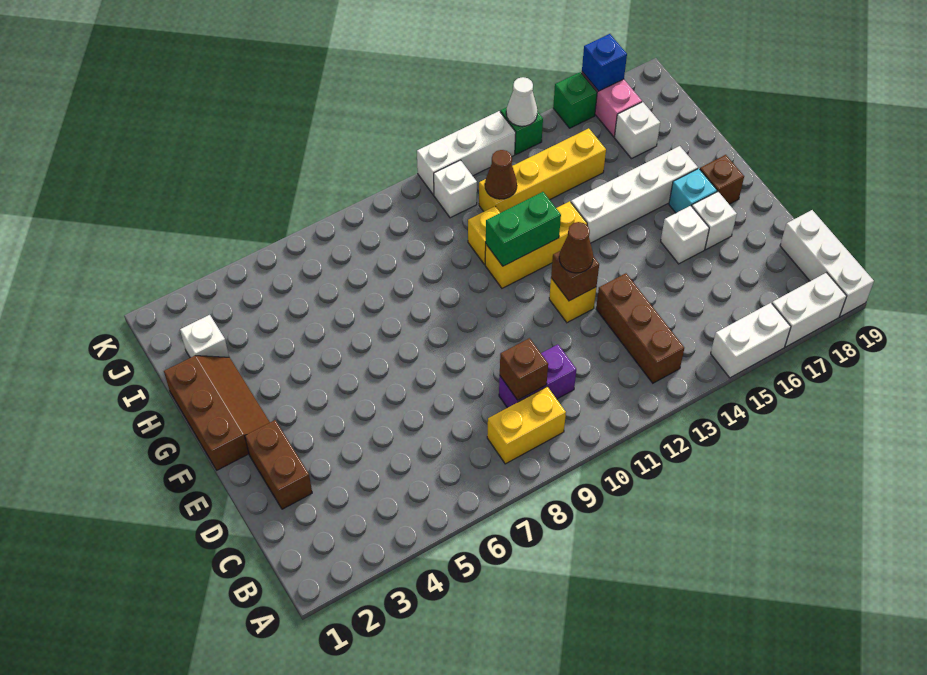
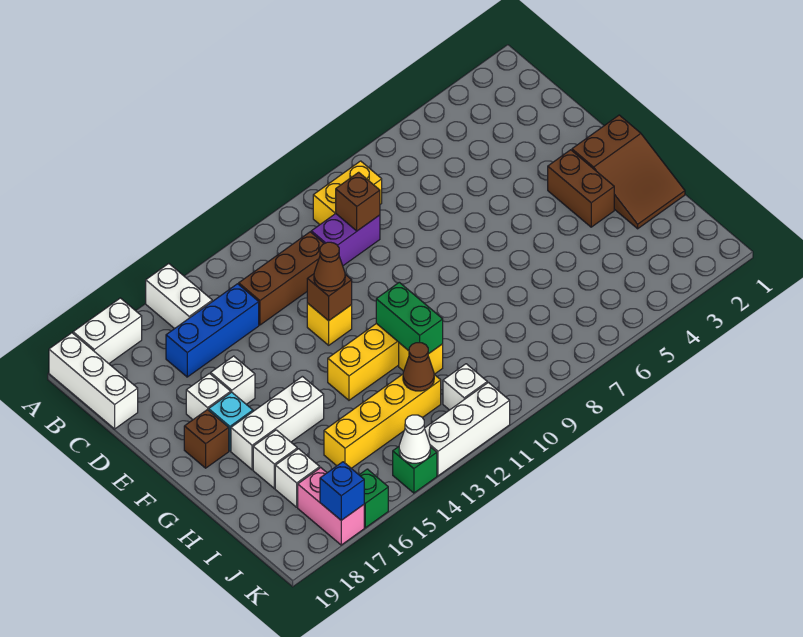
white brick A15:A16 level 1 -> white brick A15:B15 level 1
brown brick B13:D13 level 1 -> brown brick C11:C13 level 1
none -> blue brick C14:C16 level 1
brown brick D2:E2 level 1 -> brown brick F3:G3 level 1
brown slope F1:H2 level 1 top 1 -> brown slope F1:H2 level 1 top F
green brick G11:G12 level 2 -> green brick G11:H11 level 2
white brick G14:G17 level 1 -> white brick G15:G17 level 1
white brick I2 level 1 -> white brick H17 level 1

